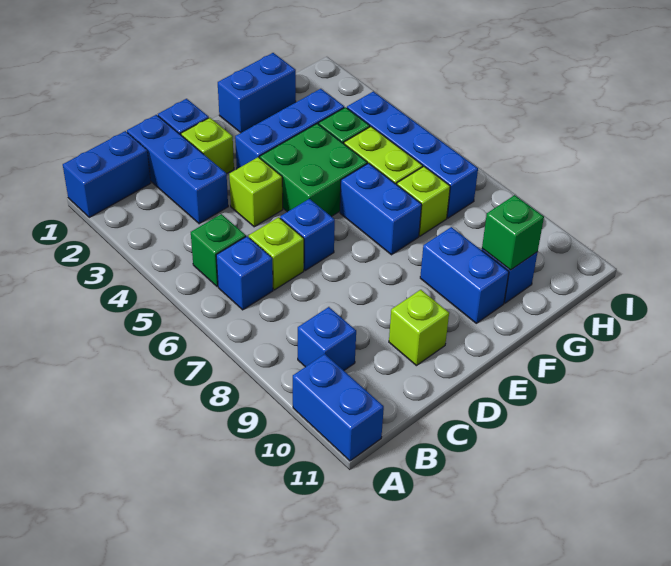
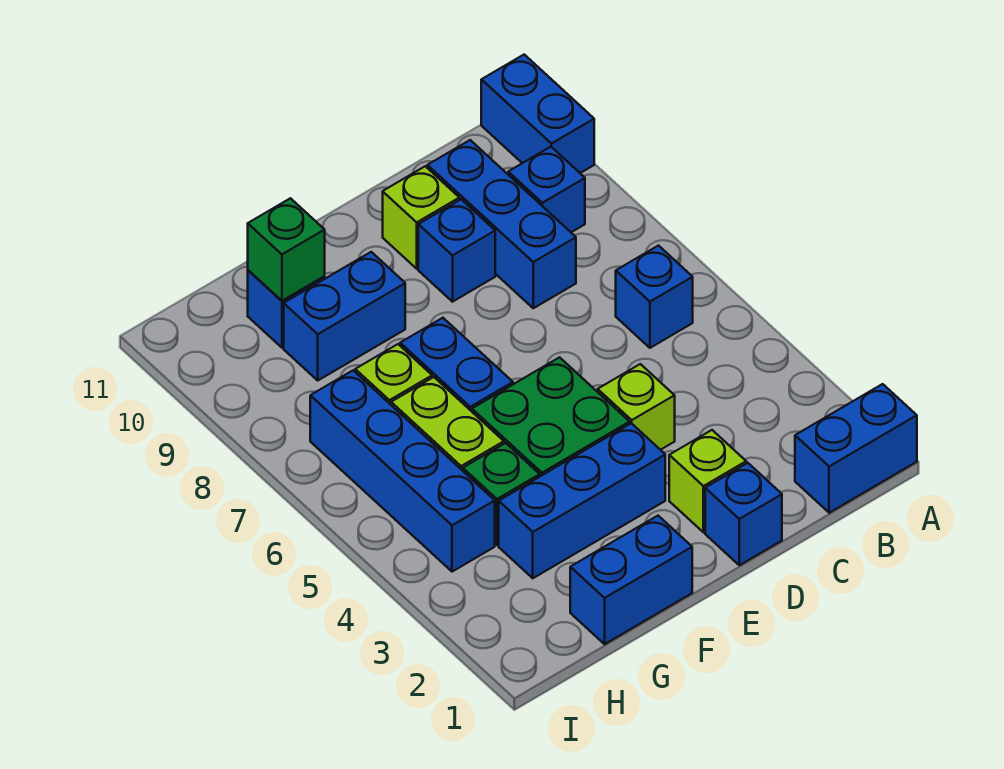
green brick B5 level 1 -> none
blue brick C1:C3 level 1 -> blue brick C8:C10 level 1
lime brick C6 level 1 -> none
blue brick D6 level 1 -> blue brick D9 level 1
blue brick F9:F10 level 1 -> blue brick F9:G9 level 1

